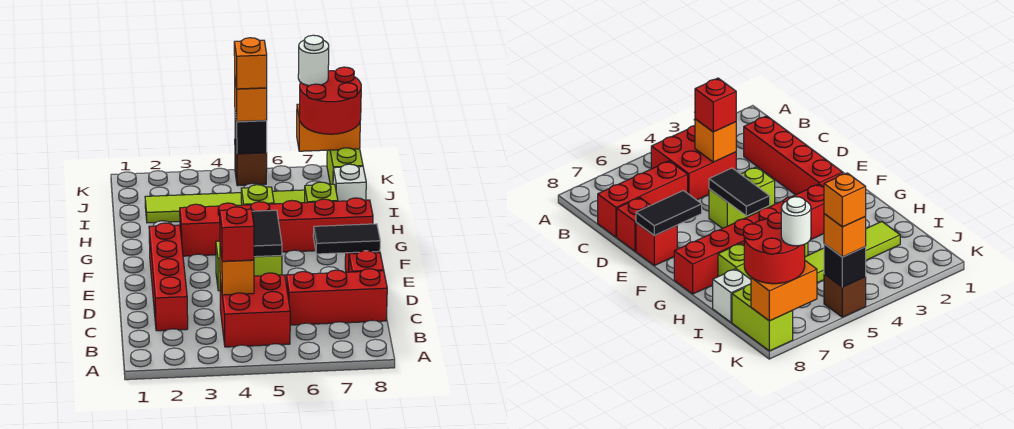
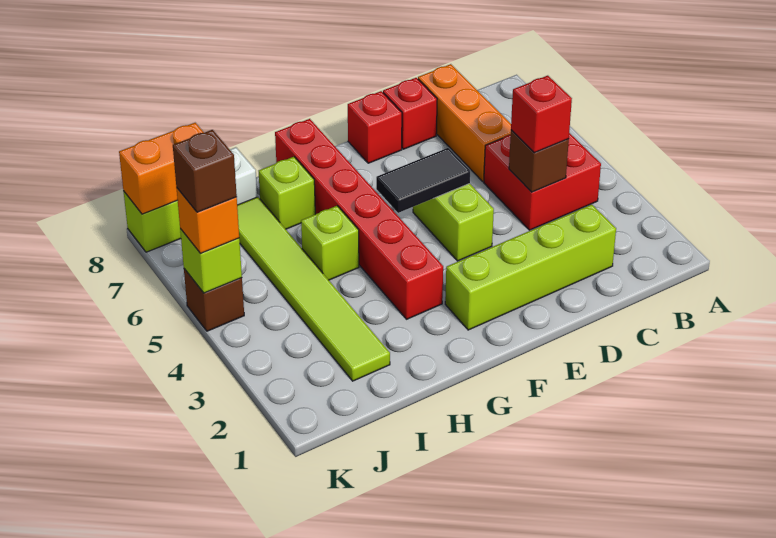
red brick C2:F2 level 1 -> lime brick C2:F2 level 1
orange brick C4 level 2 -> brown brick C4 level 2
red brick C6:C8 level 1 -> orange brick C6:C8 level 1
black tile E7:E8 level 2 -> none
red round brick J7:K8 level 3 -> none
black brick K5 level 2 -> lime brick K5 level 2
orange brick K5 level 4 -> brown brick K5 level 4
orange brick K7:K8 level 2 -> orange brick J8:K8 level 2
white round brick K7 level 4 -> none

